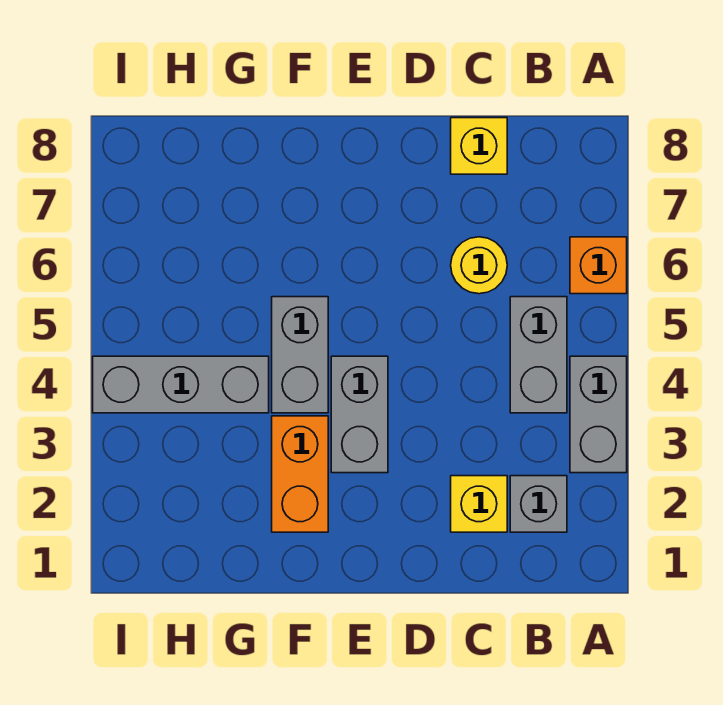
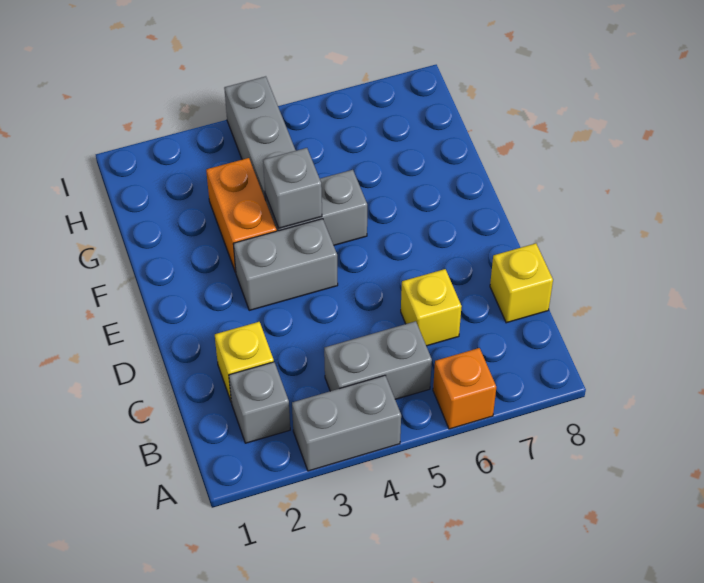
yellow round brick C6 level 1 -> yellow brick C6 level 1
orange brick F2:F3 level 1 -> orange brick F3:G3 level 1
none -> grey brick F4 level 2

